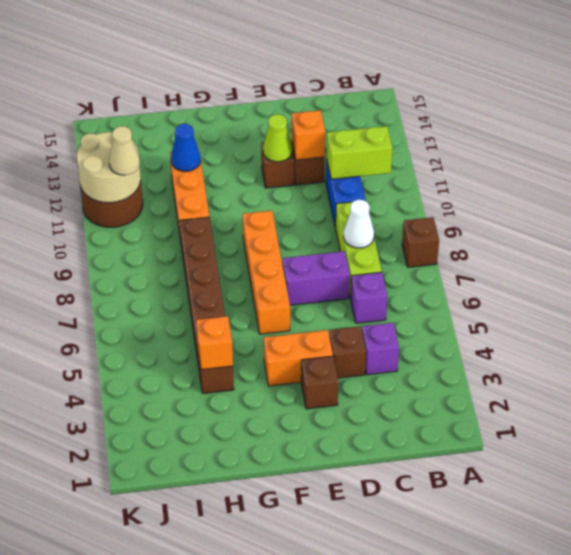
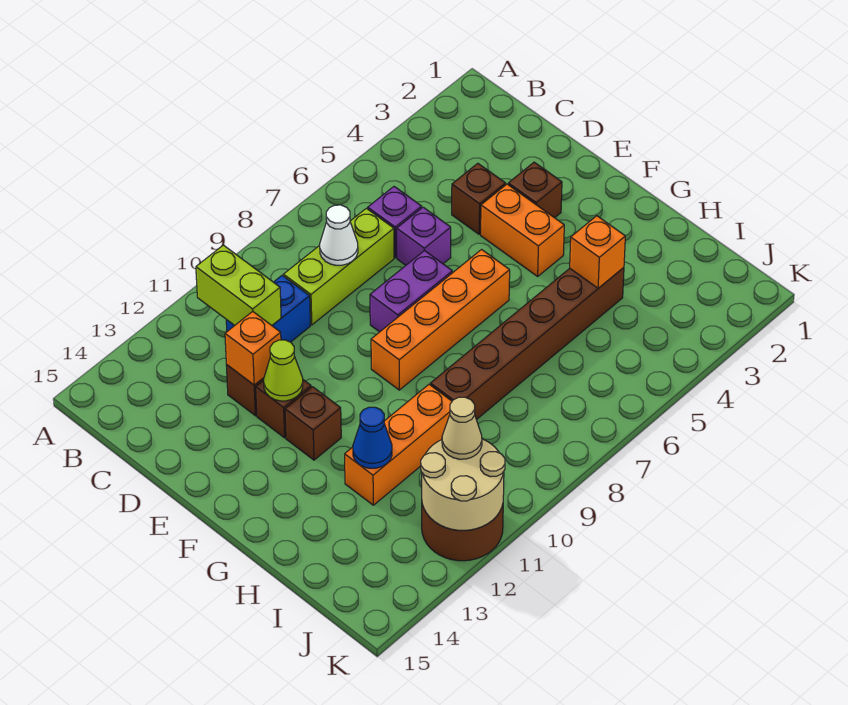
brown brick A8 level 1 -> brown brick F12 level 1
purple brick C4 level 1 -> purple brick D6 level 1
purple brick D7:E7 level 1 -> purple brick E7:E8 level 1

